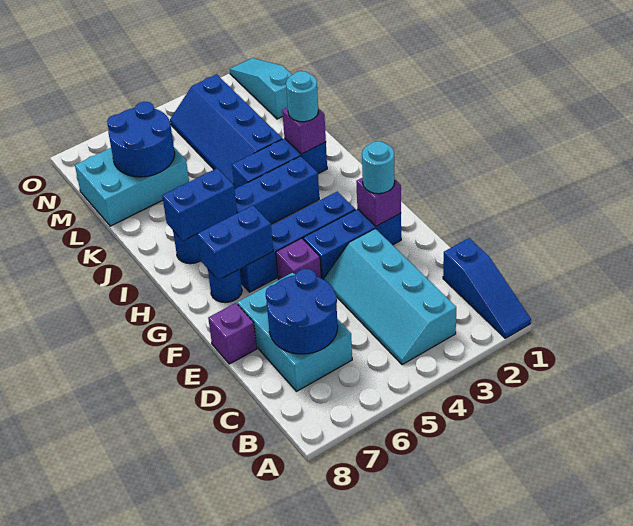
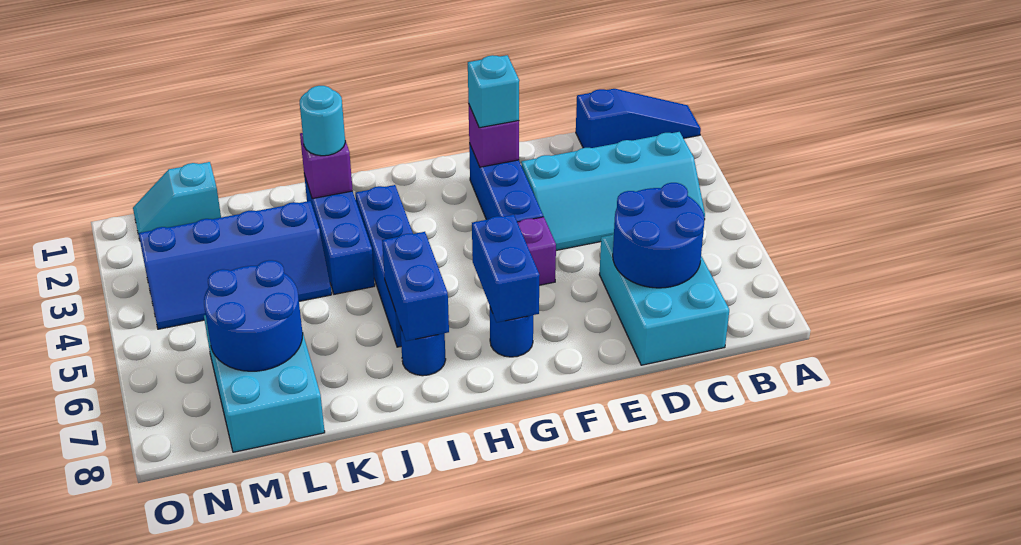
cyan brick C6:E7 level 1 -> cyan brick C6:D8 level 1
purple brick E8 level 1 -> none
cyan round brick F2 level 3 -> cyan brick F2 level 3
blue brick G3:G6 level 1 -> none
cyan slope M1:O1 level 1 top M -> cyan slope M1:N1 level 1 top M

